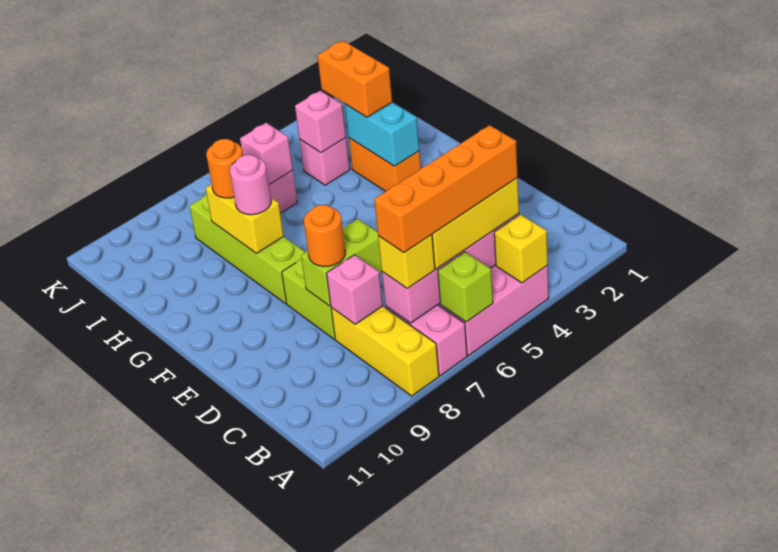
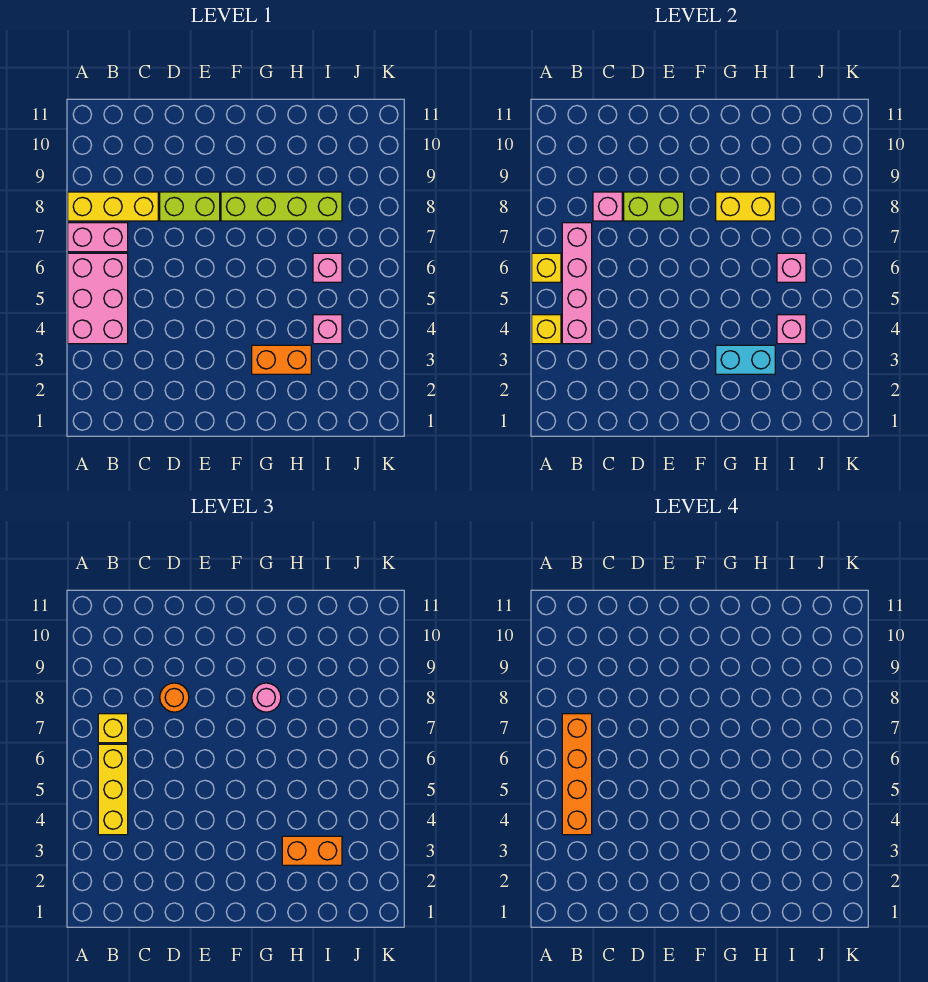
lime brick A6 level 2 -> yellow brick A6 level 2
lime brick D7:D8 level 2 -> lime brick D8:E8 level 2
orange round brick H8 level 3 -> none

